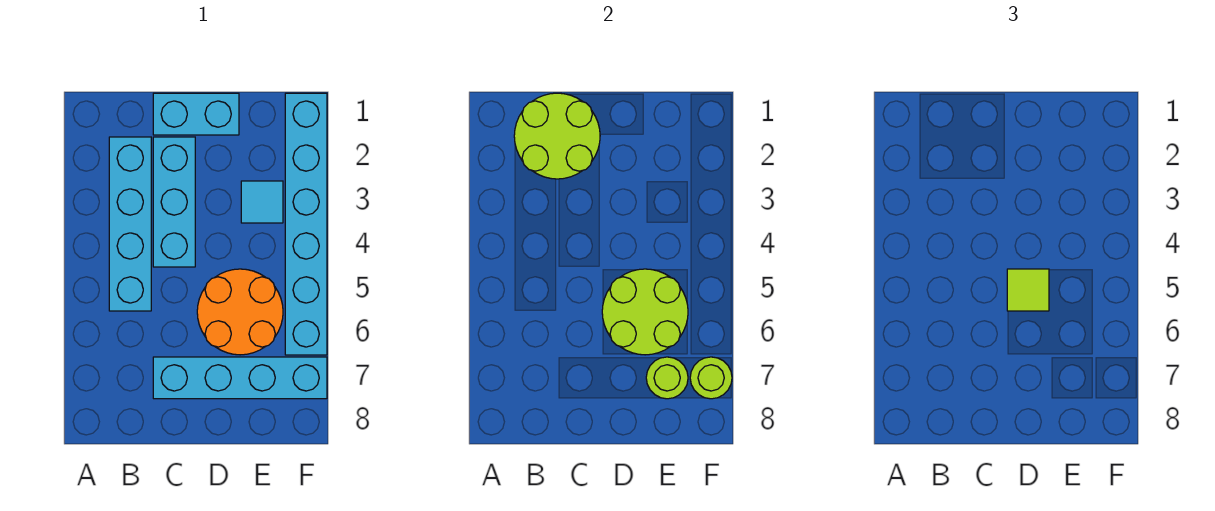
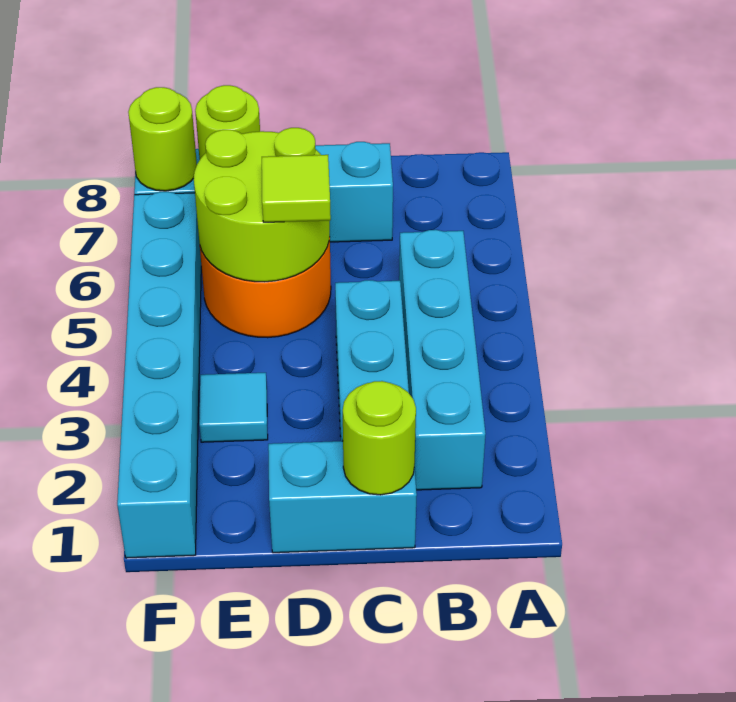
lime round brick B1:C2 level 2 -> lime round brick C1 level 2

